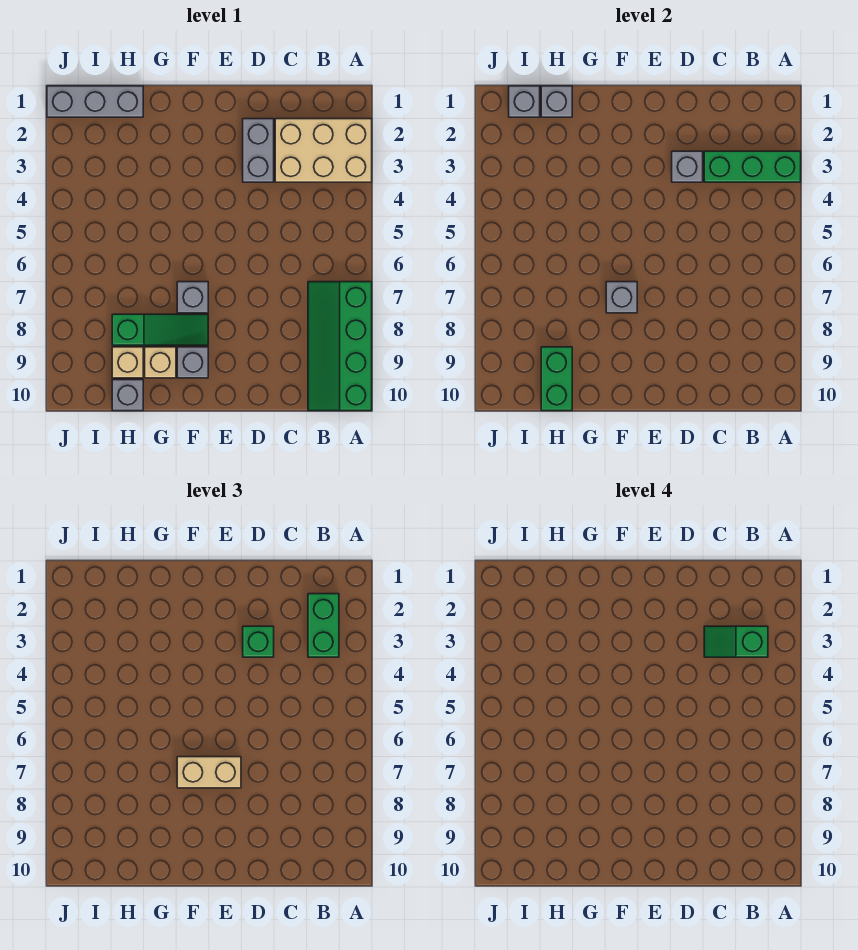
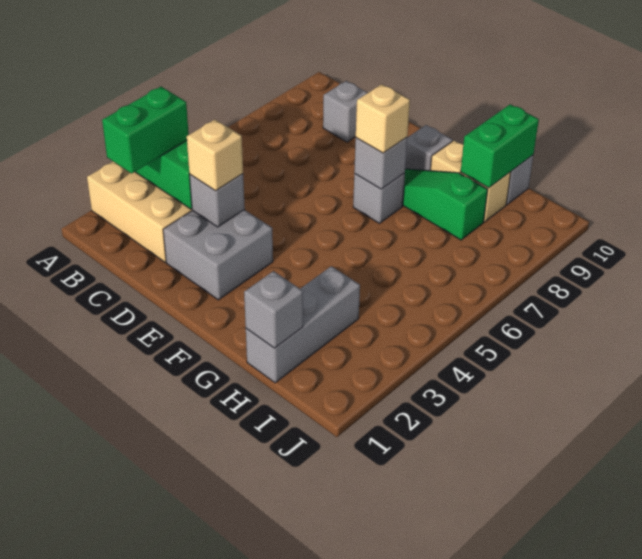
green slope A7:B10 level 1 top A -> none
green slope B3:C3 level 4 top B -> none
grey brick D2:D3 level 1 -> grey brick D2:E3 level 1
green brick D3 level 3 -> tan brick D3 level 3
tan brick E7:F7 level 3 -> tan brick F7 level 3
grey brick H1:J1 level 1 -> grey brick H1:H3 level 1
grey brick I1 level 2 -> grey brick C9 level 1

